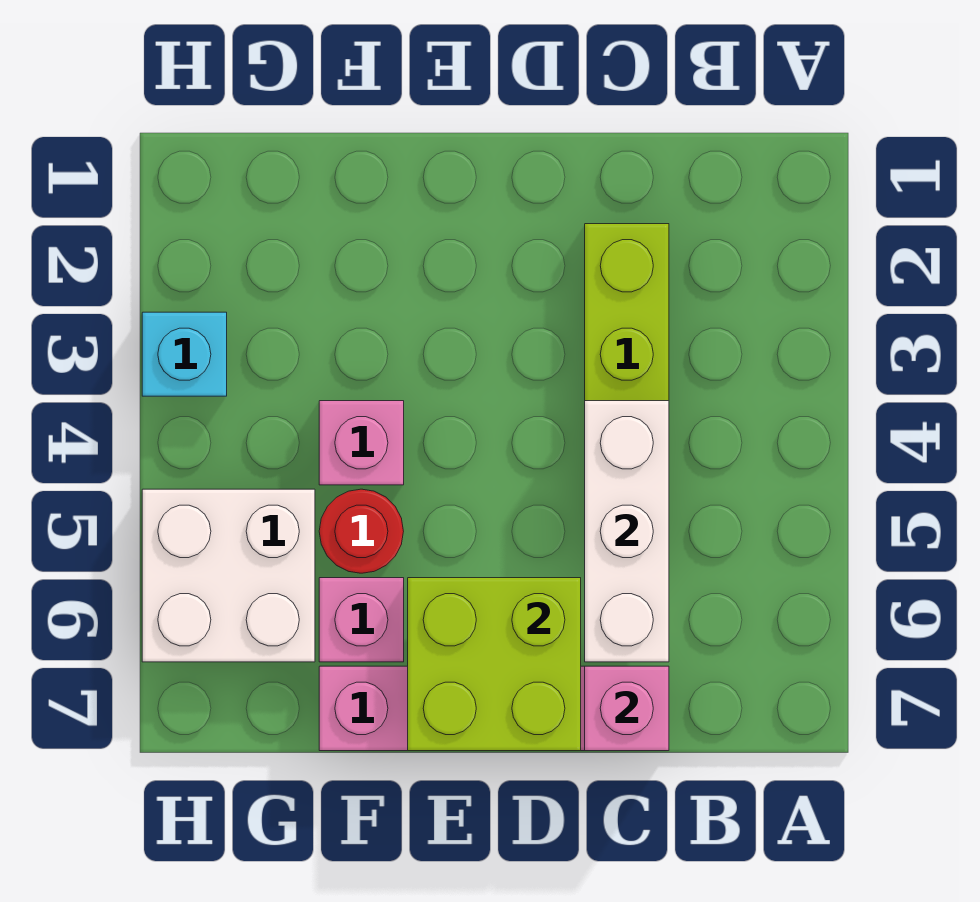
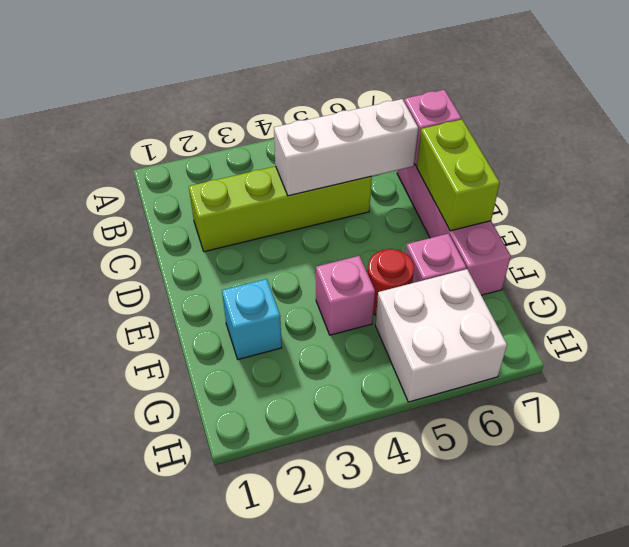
lime brick D6:E7 level 2 -> lime brick D7:E7 level 2
cyan brick H3 level 1 -> cyan brick F2 level 1

